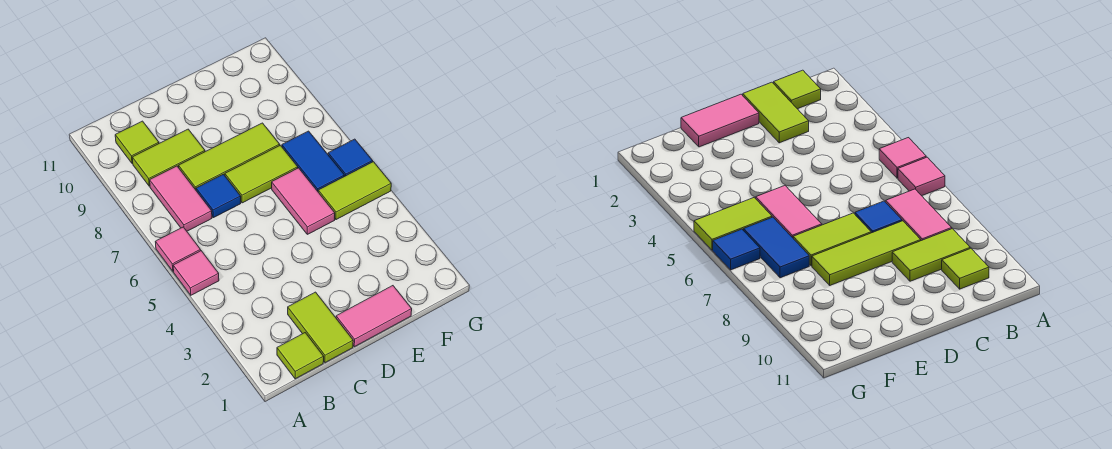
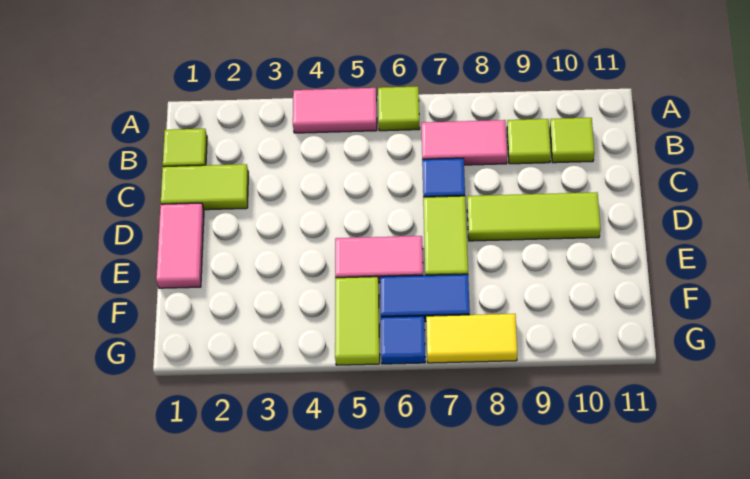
pink tile A5 level 1 -> pink tile A4:A5 level 1
pink tile A6 level 1 -> lime tile A6 level 1
lime tile B9:C9 level 1 -> lime tile B9 level 1
lime tile C8:E8 level 1 -> lime tile D8:D10 level 1
none -> yellow tile G7:G8 level 1

